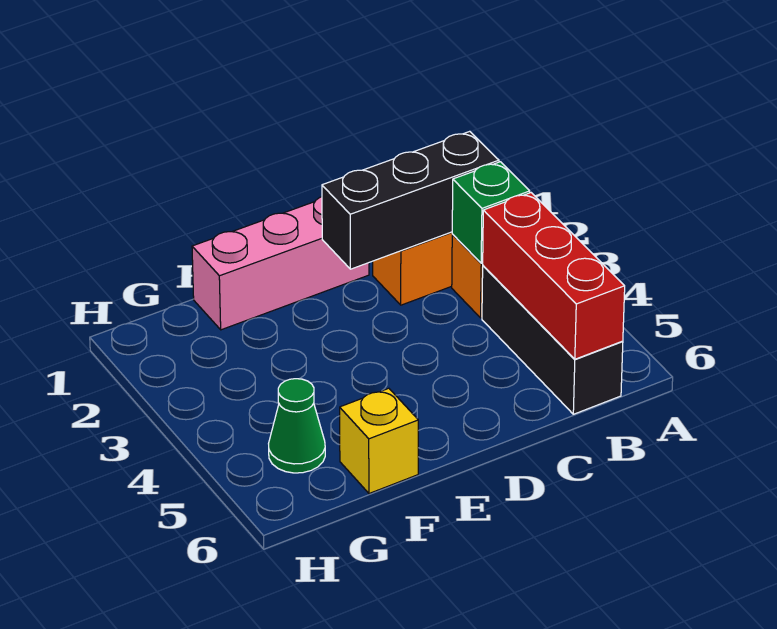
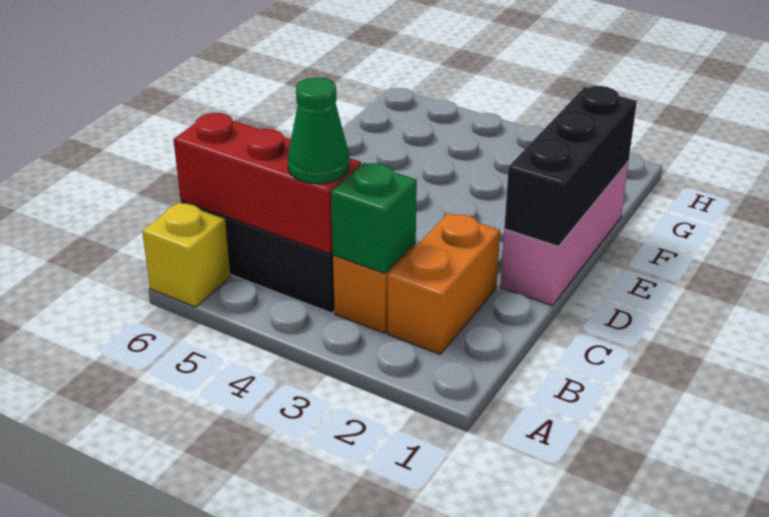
black brick B2:D2 level 2 -> black brick D1:F1 level 2
yellow brick F6 level 1 -> yellow brick A6 level 1
green cone G5 level 1 -> green cone B4 level 3

